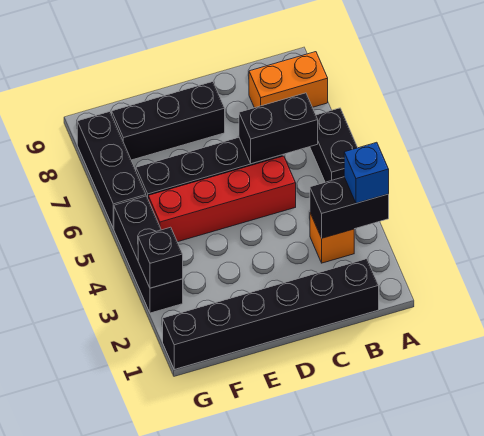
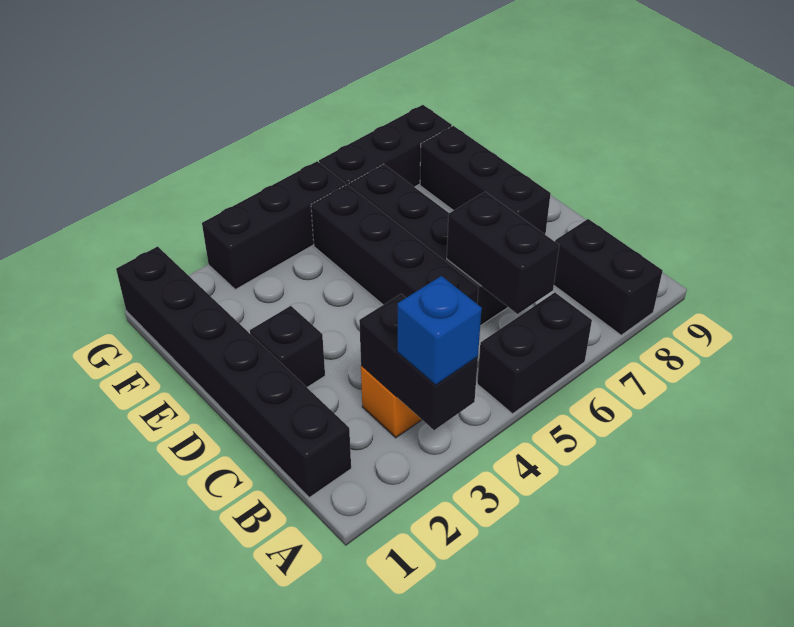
orange brick A8:B8 level 1 -> black brick A8:B8 level 1
red brick C5:F5 level 1 -> black brick C5:F5 level 1
black brick G3 level 2 -> black brick D2 level 1

